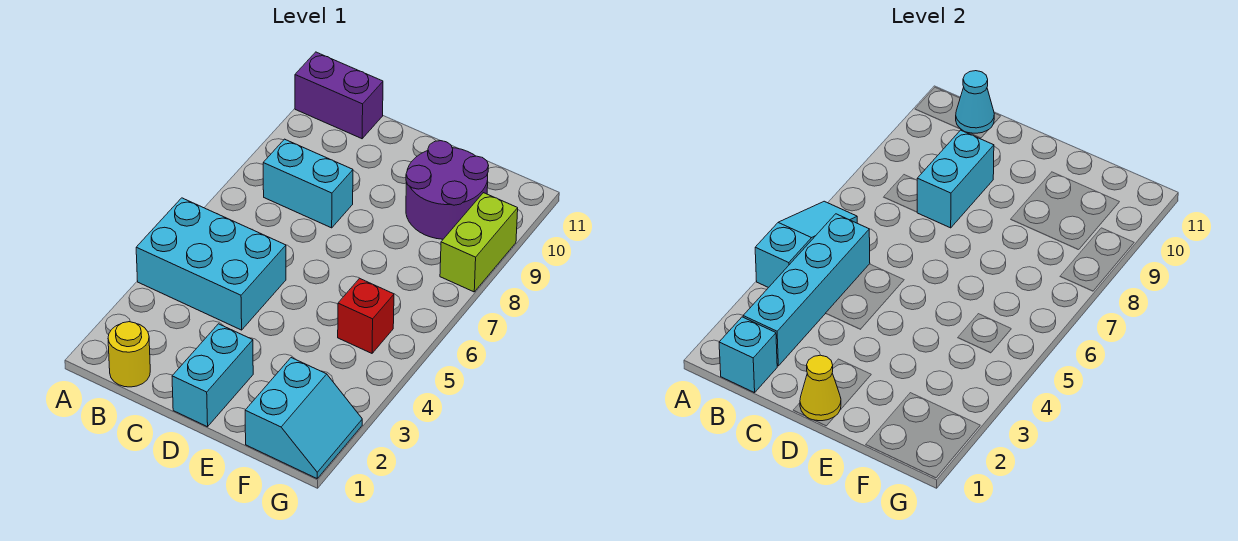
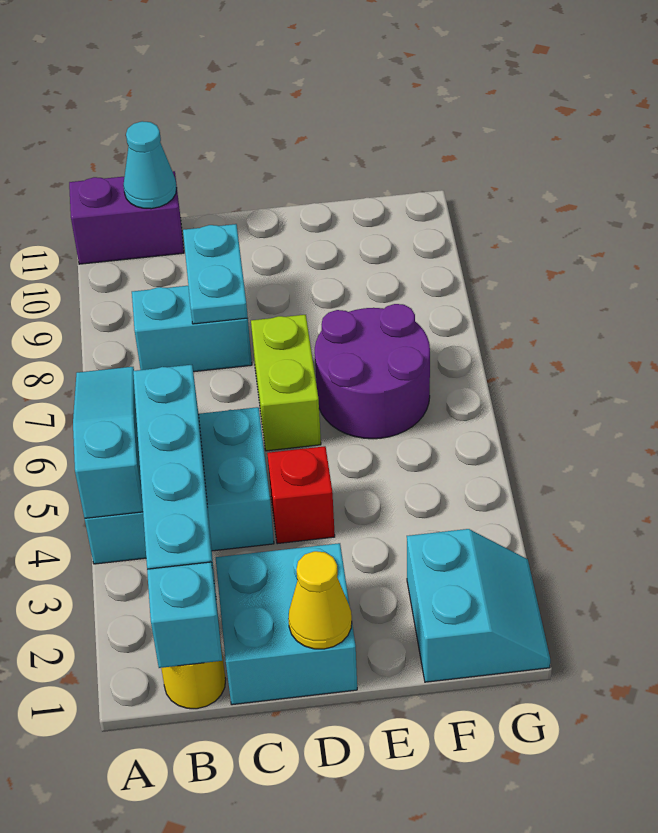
cyan brick C8:C9 level 2 -> cyan plate C8:C9 level 2
cyan brick D1:D2 level 1 -> cyan brick C1:D2 level 1
purple round brick E9:F10 level 1 -> purple round brick E6:F7 level 1
red brick F5 level 1 -> red brick D4 level 1
lime brick G8:G9 level 1 -> lime brick D6:D7 level 1

